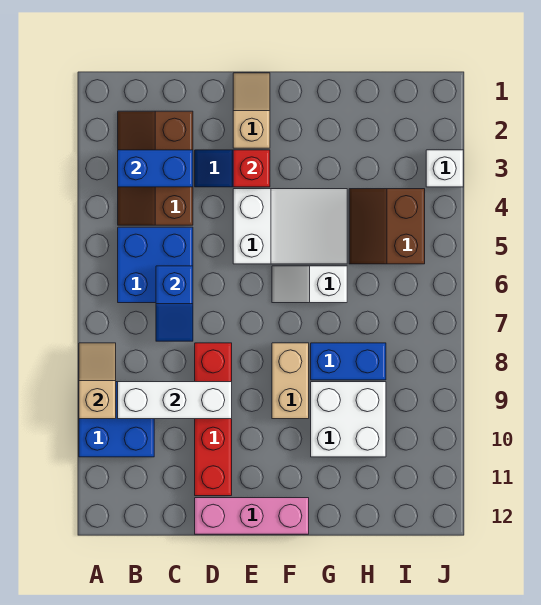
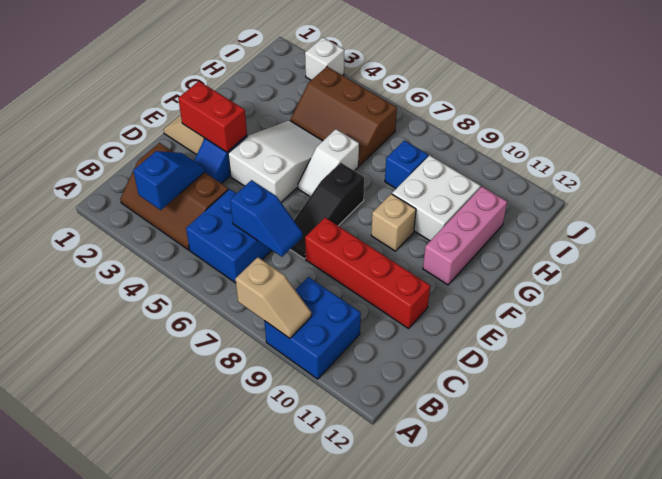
tan slope A8:A9 level 2 top 9 -> tan slope A8:A9 level 2 top 8
blue brick B3:C3 level 2 -> blue slope B3:C3 level 2 top B
white brick B9:D9 level 2 -> none
none -> black slope D7:F7 level 1 top F
pink brick D12:F12 level 1 -> pink brick F11:H11 level 1
red brick E3 level 2 -> red brick E2:E3 level 2
tan brick F8:F9 level 1 -> tan brick F9 level 1
blue brick G8:H8 level 1 -> blue brick H8 level 1
brown slope H4:I5 level 1 top I -> brown slope H4:I6 level 1 top I

